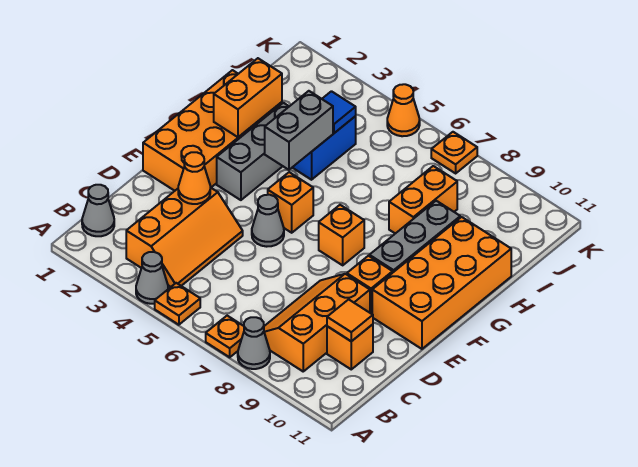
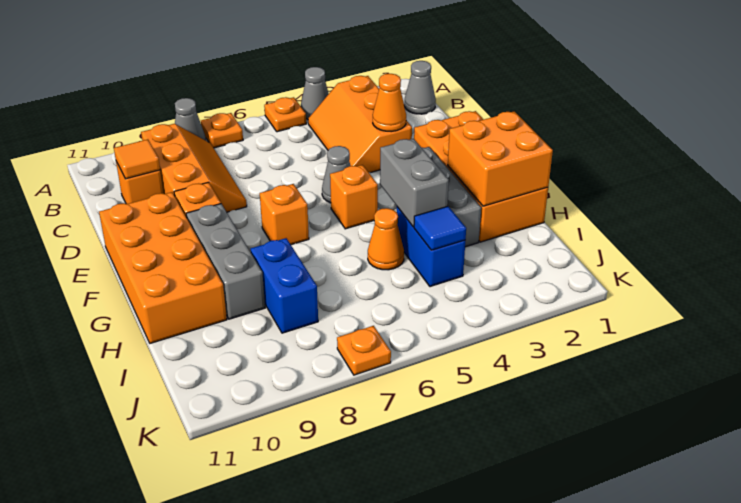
orange brick G2:H2 level 2 -> orange brick G1:H2 level 2
orange brick H8:I8 level 1 -> blue brick H8:I8 level 1
orange cone K5 level 1 -> orange cone H5 level 1

